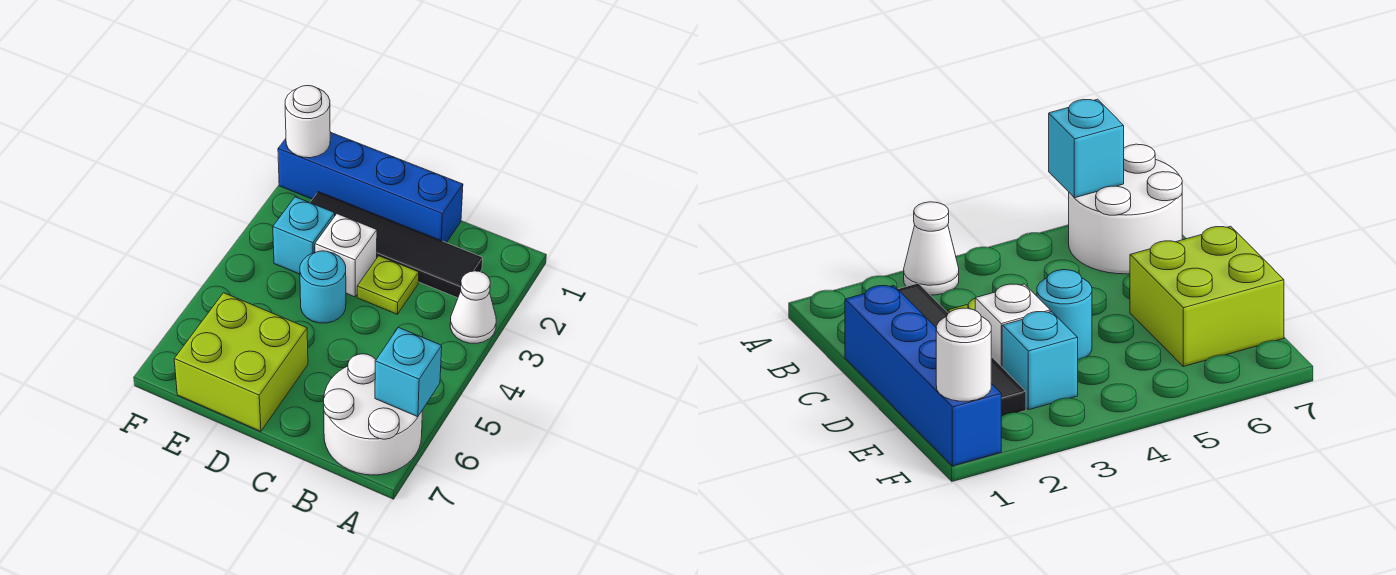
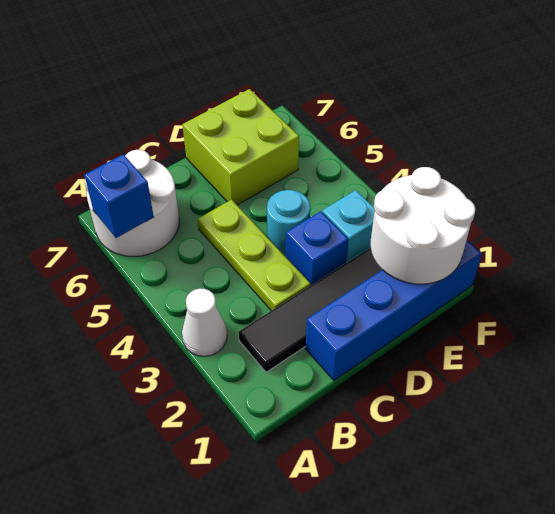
cyan brick A6 level 2 -> blue brick A6 level 2
lime plate C3 level 1 -> lime plate C3:C5 level 1
white brick D3 level 1 -> blue brick D3 level 1
white round brick F1 level 2 -> white round brick E1:F2 level 2

